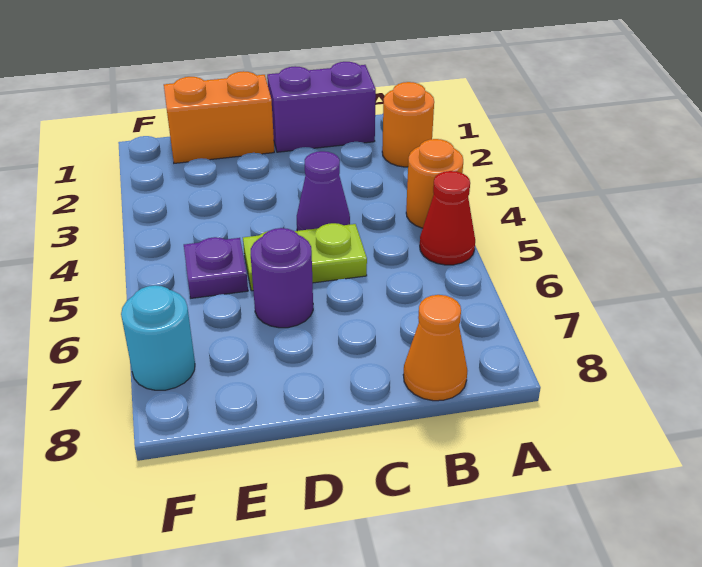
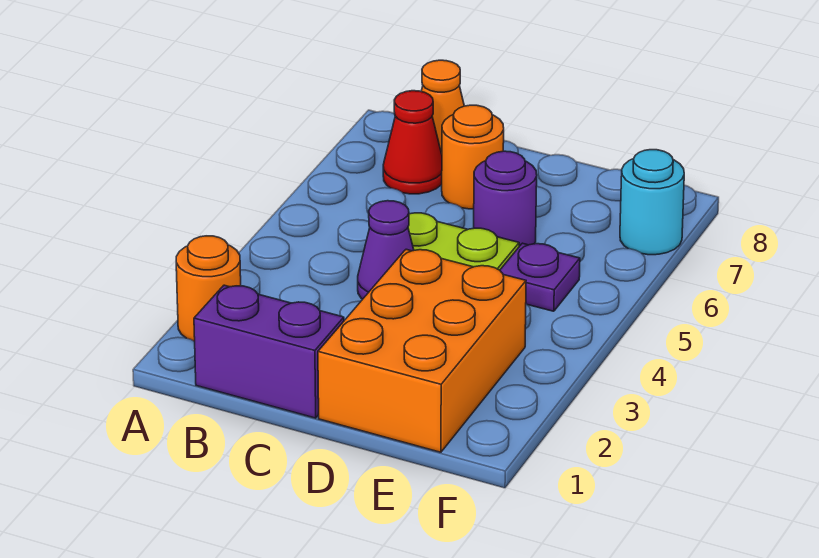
orange round brick A4 level 1 -> orange round brick C7 level 1
red cone A5 level 1 -> red cone B7 level 1
orange brick D1:E1 level 1 -> orange brick D1:E3 level 1

